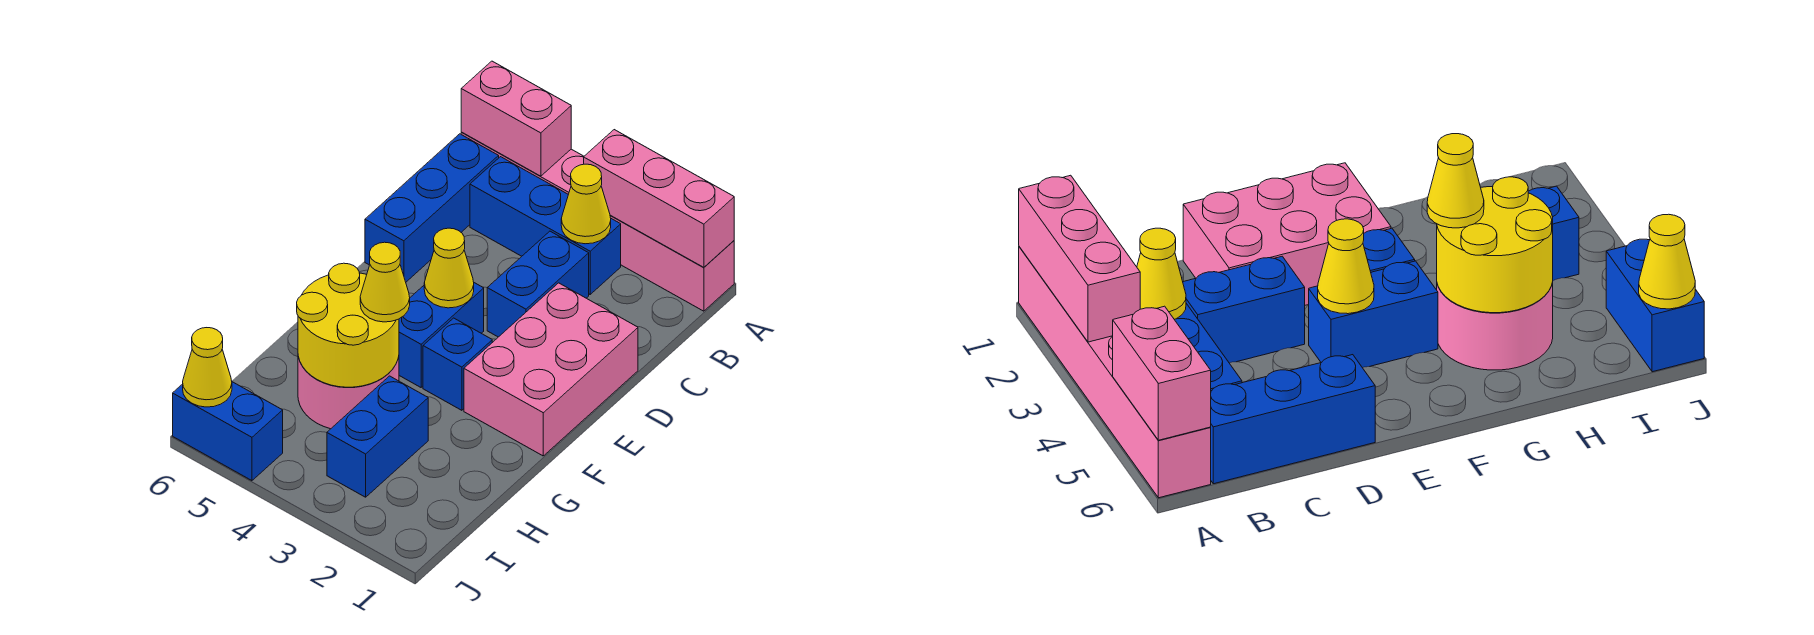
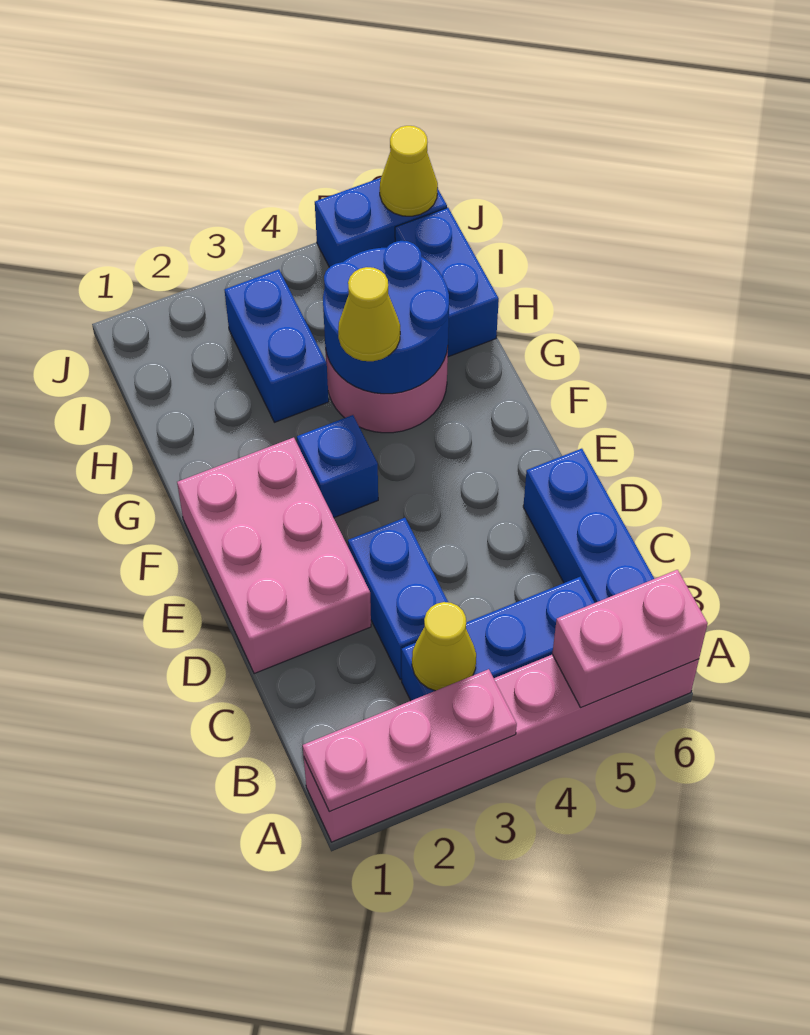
pink brick A1:A3 level 2 -> pink plate A1:A3 level 2
blue brick E4:F4 level 1 -> blue brick H6:I6 level 1
yellow cone E4 level 2 -> none
yellow round brick G4:H5 level 2 -> blue round brick G4:H5 level 2

